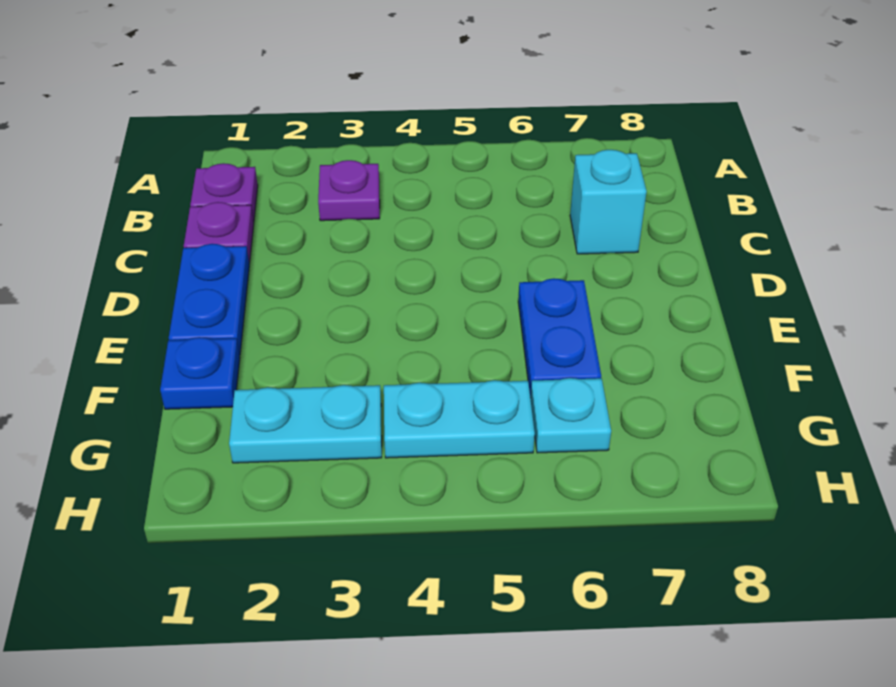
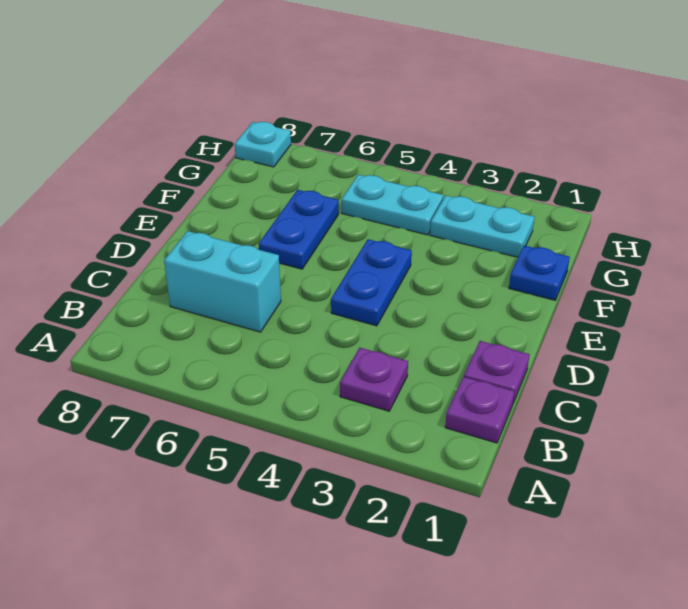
cyan brick C7 level 1 -> cyan brick C6:C7 level 1
blue plate D1:E1 level 1 -> blue plate D4:E4 level 1
cyan plate G6 level 1 -> cyan plate H8 level 1

